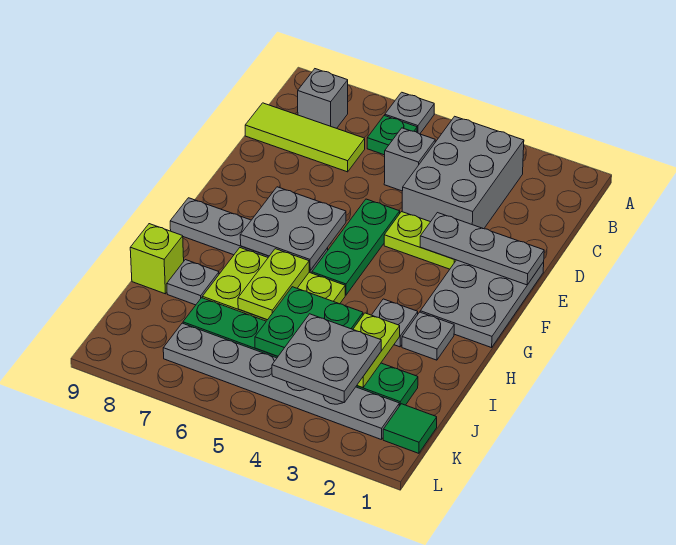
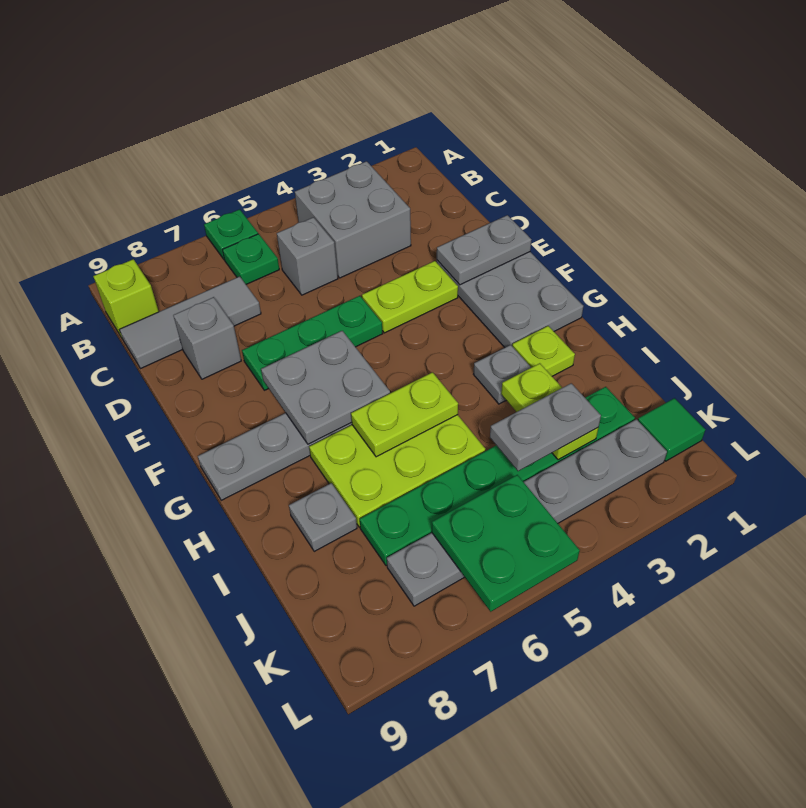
grey plate A6 level 1 -> green plate A6 level 1
grey brick B3:D4 level 1 -> grey brick B3:C4 level 1
grey brick B8 level 1 -> grey brick D8 level 1
lime tile C7:C9 level 1 -> grey tile C7:C9 level 1
grey plate E1:E3 level 2 -> grey plate E1:E2 level 2
green plate E5:G5 level 1 -> green plate E5:E7 level 1
grey plate H2 level 1 -> lime plate H2 level 1
lime plate H6:I6 level 2 -> lime plate H5:H6 level 2
green plate I4:J5 level 2 -> green plate K5:L6 level 2
lime brick I9 level 1 -> lime brick B9 level 1
grey plate J3:K4 level 3 -> grey plate J3:J4 level 3

